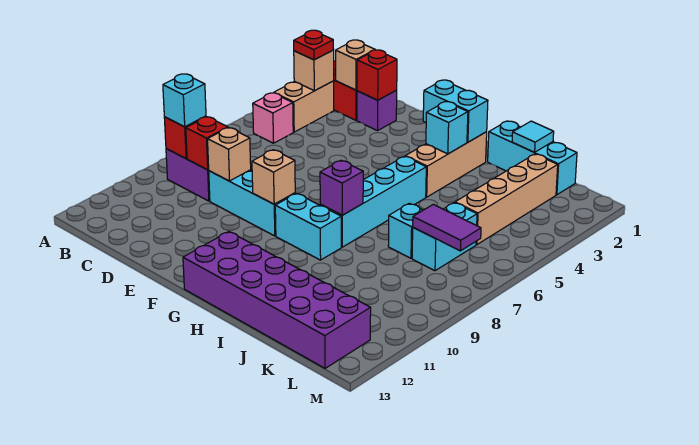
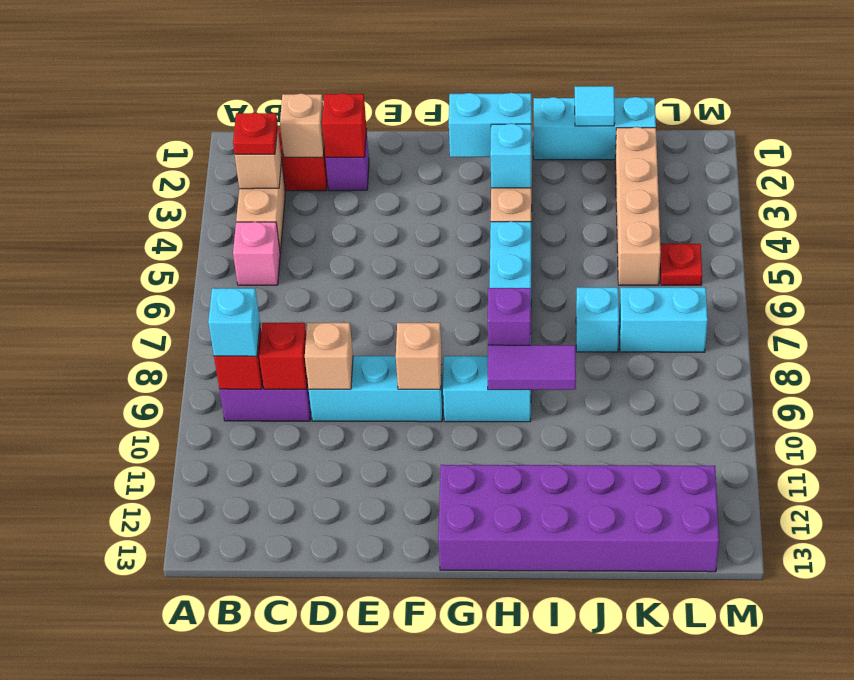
cyan brick K6:K7 level 1 -> cyan brick K7:L7 level 1
purple tile K7:L7 level 2 -> purple tile H9:I9 level 2
none -> red plate L5 level 1

